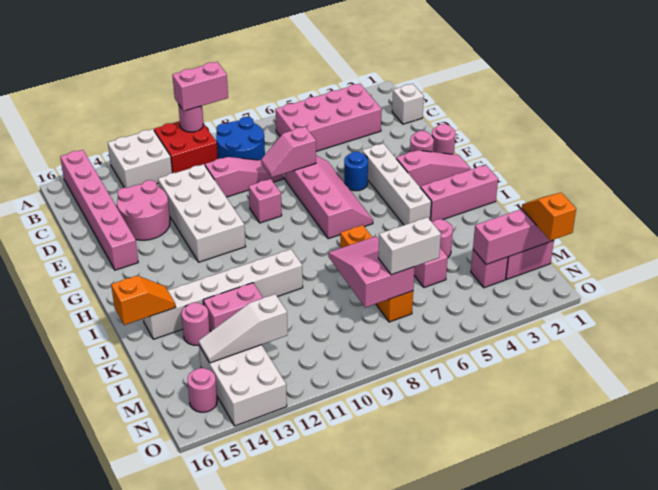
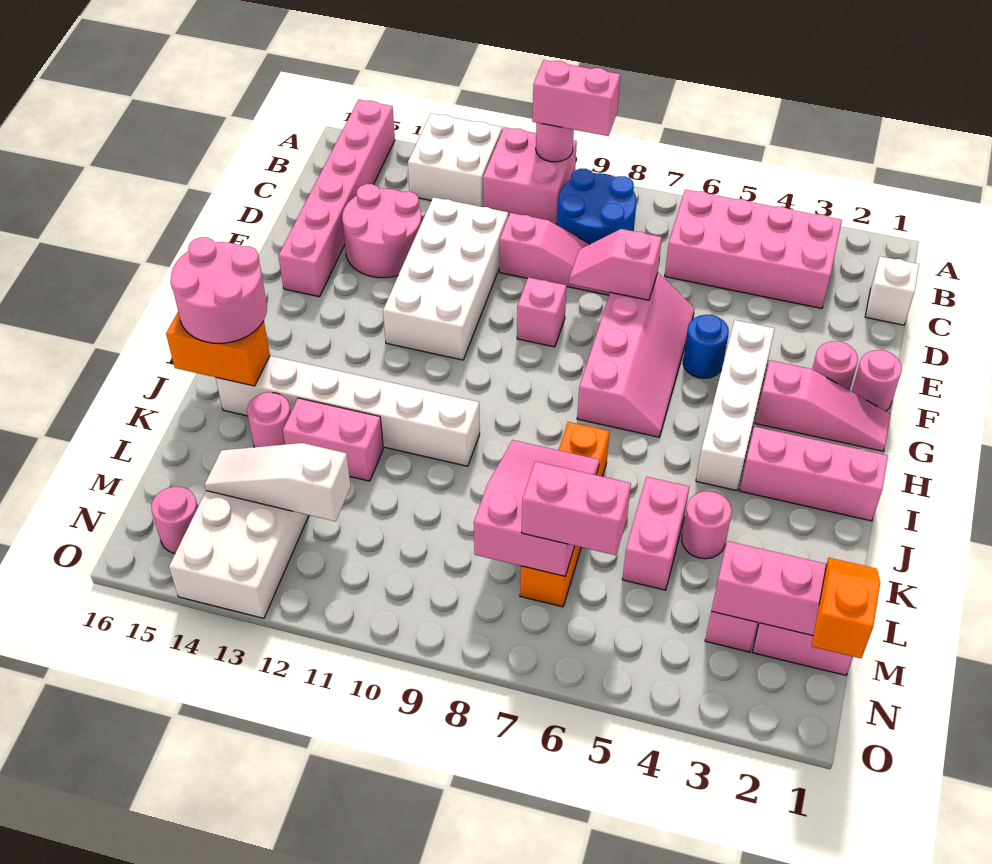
red brick A10:B11 level 1 -> pink brick A10:B11 level 1
none -> pink round brick I15:J16 level 3
orange slope J15:J16 level 2 top 16 -> orange brick J15:J16 level 2
white brick M6:M7 level 3 -> pink brick M6:M7 level 3

